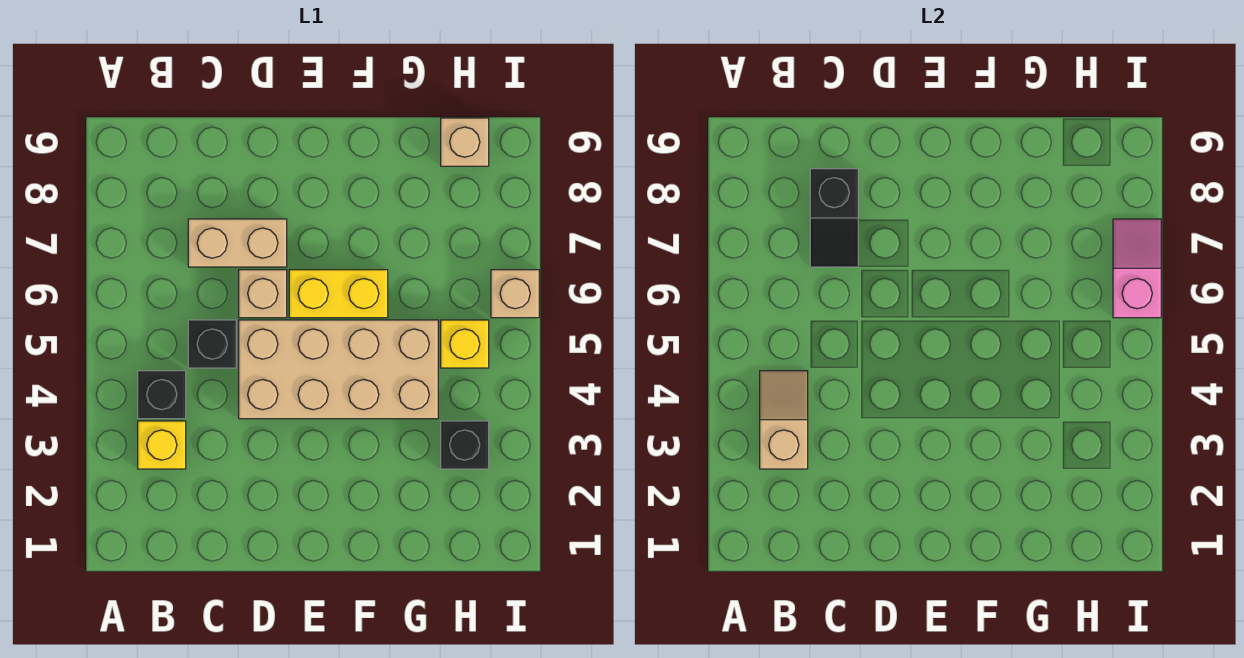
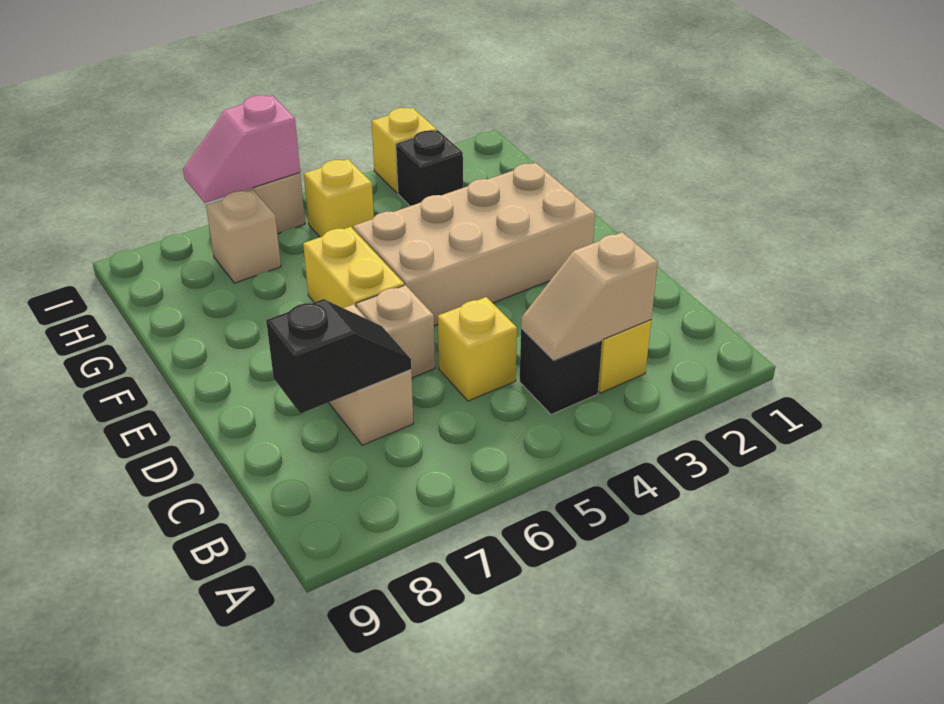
black brick C5 level 1 -> yellow brick C5 level 1
tan brick D4:G5 level 1 -> tan brick E2:F5 level 1
tan brick H9 level 1 -> tan brick H7 level 1
none -> yellow brick I3 level 1

